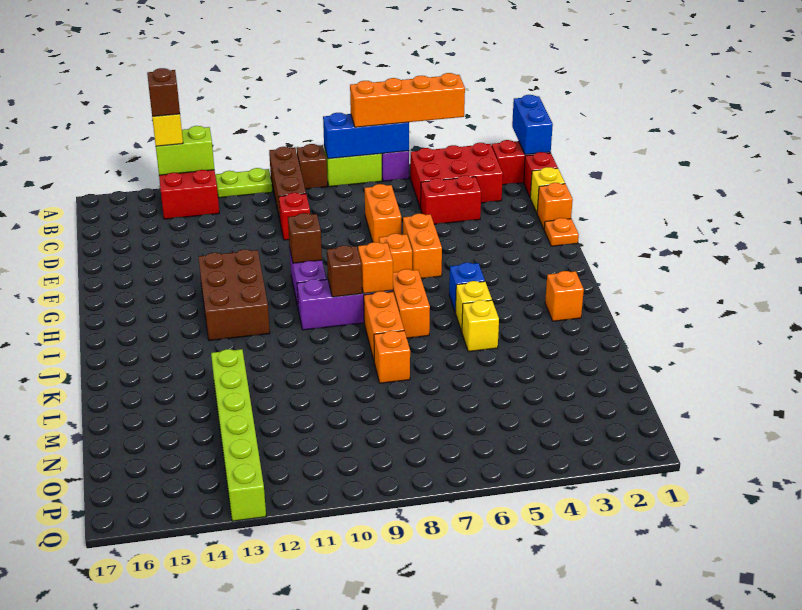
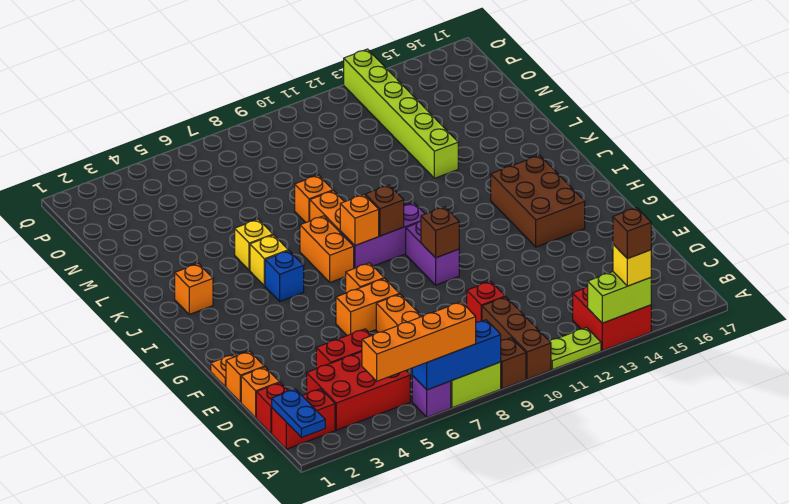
blue brick A1:B1 level 2 -> blue plate A1:B1 level 2
yellow brick D1 level 1 -> orange brick D1 level 1
orange brick F6:G6 level 1 -> orange brick F6:F7 level 1
brown brick G12:I13 level 1 -> brown brick G14:I15 level 1

